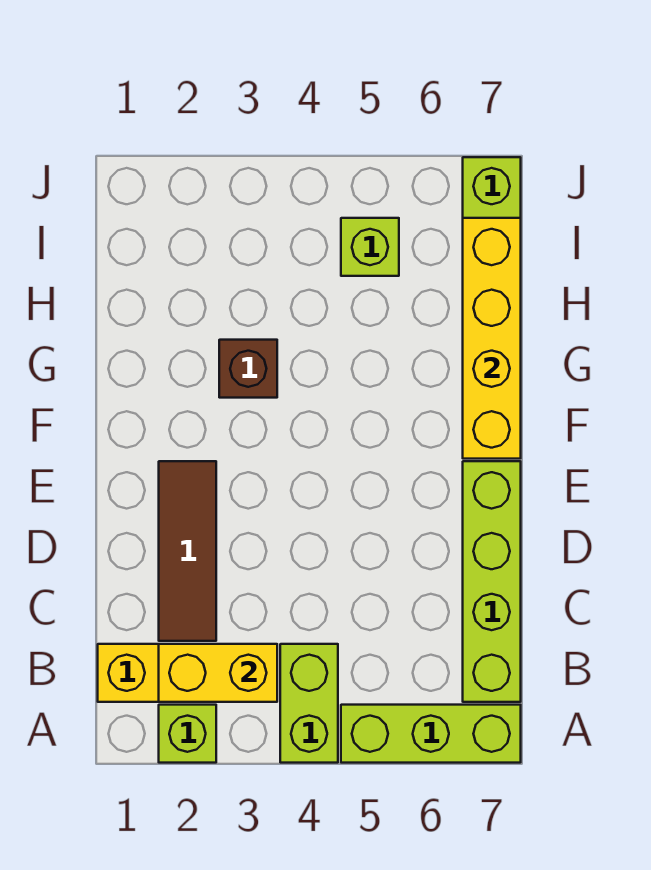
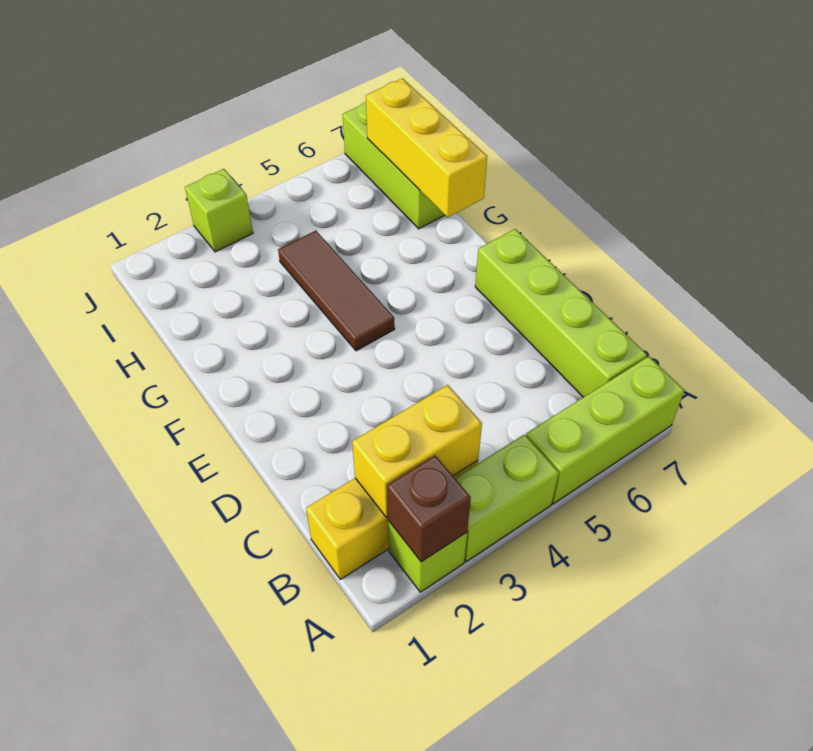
lime brick A4:B4 level 1 -> lime brick A3:A4 level 1
brown tile C2:E2 level 1 -> brown tile F4:H4 level 1
yellow brick F7:I7 level 2 -> yellow brick G7:I7 level 2
brown brick G3 level 1 -> brown brick A2 level 2
lime brick I5 level 1 -> lime brick J3 level 1

